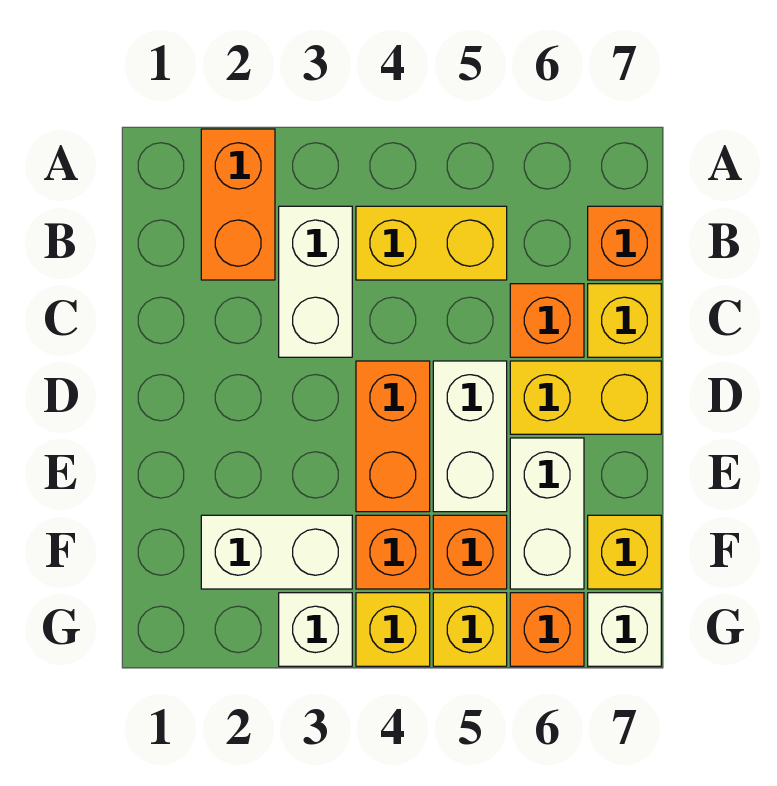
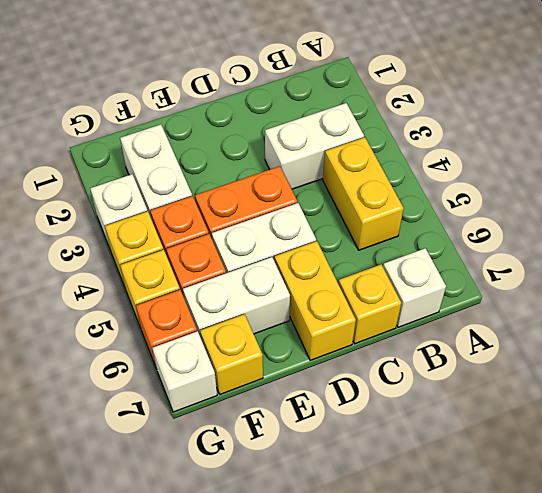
orange brick A2:B2 level 1 -> none
orange brick B7 level 1 -> white brick B7 level 1
orange brick C6 level 1 -> none

